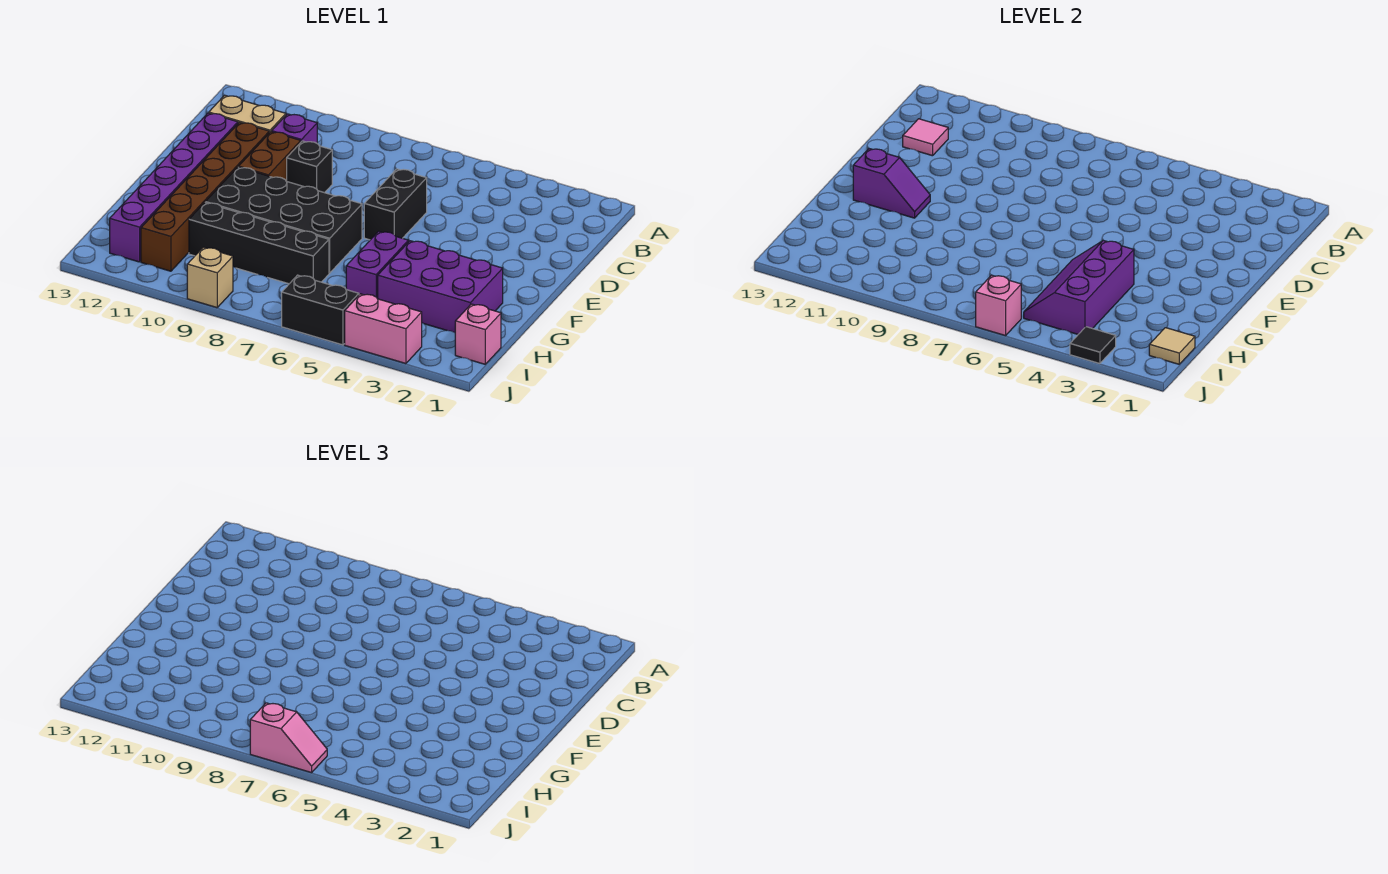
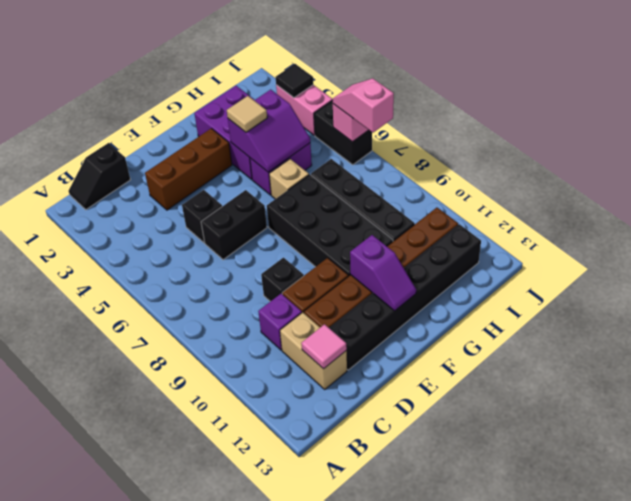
none -> black slope B1:C1 level 1 top C
none -> brown brick D3:F3 level 1
none -> black brick D5 level 1
purple brick D12:I12 level 1 -> black brick D12:I12 level 1
purple slope F11:F12 level 2 top 12 -> purple slope F11:F12 level 2 top 11
purple slope G4:I5 level 2 top 4 -> purple slope G4:H5 level 2 top 4
pink brick I1 level 1 -> none
tan tile I1 level 2 -> tan tile G4 level 3
tan brick J9 level 1 -> tan brick G6 level 1

